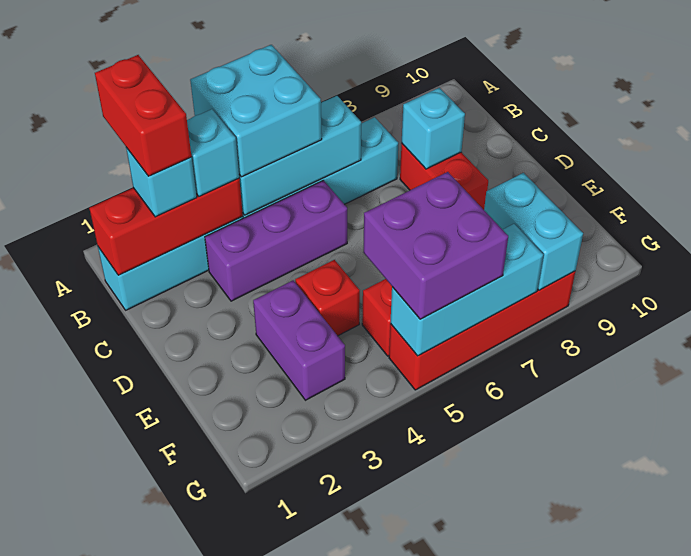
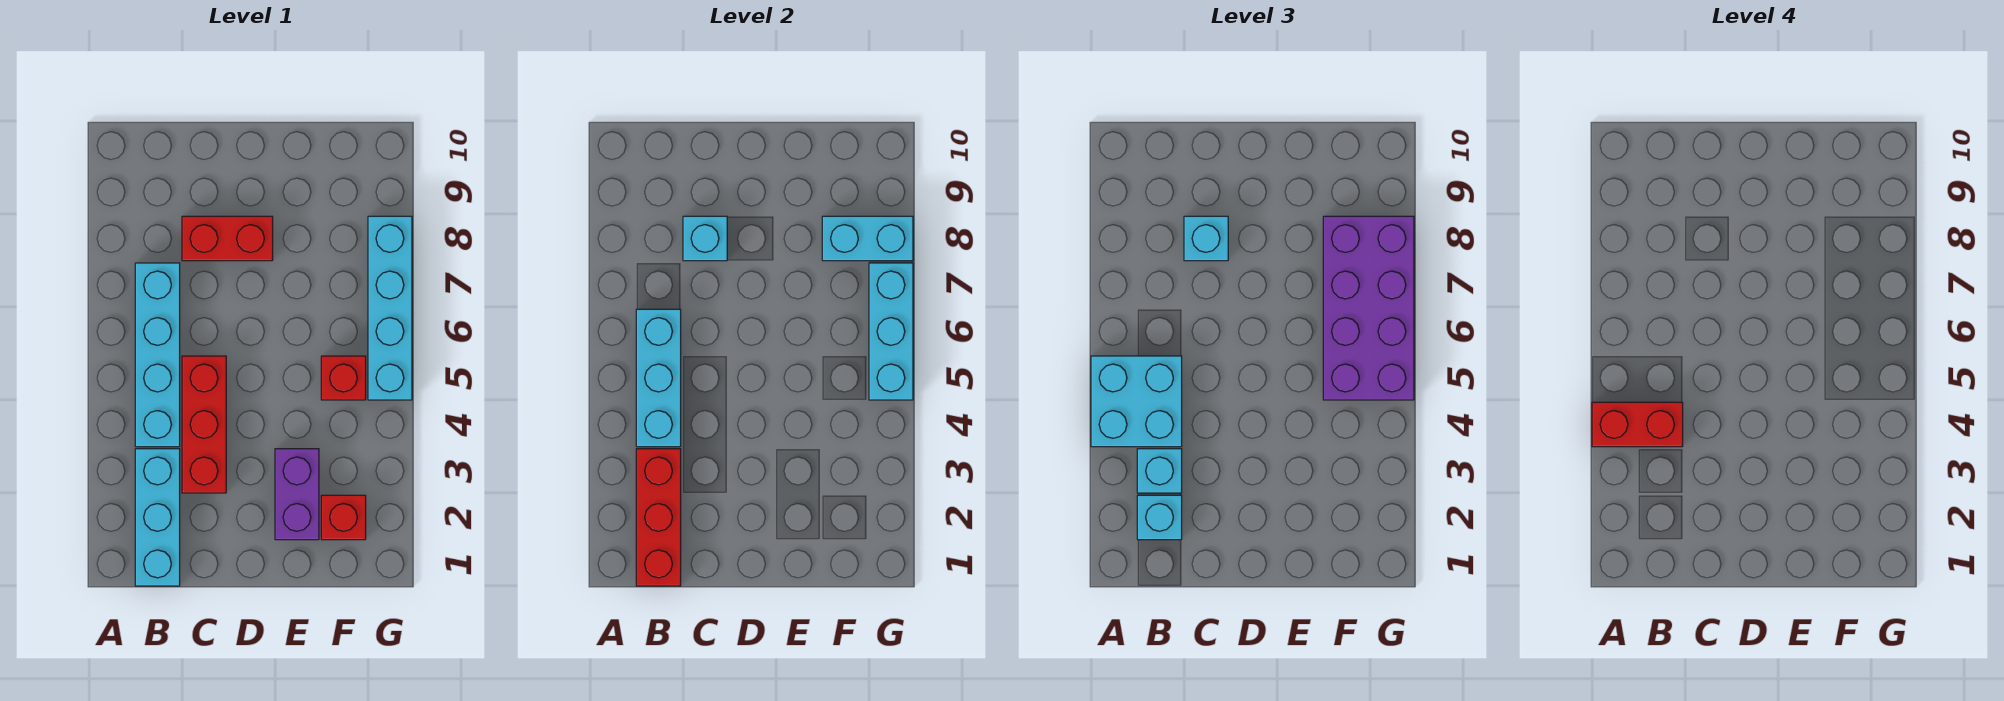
red brick A2:B2 level 4 -> red brick A4:B4 level 4
purple brick C3:C5 level 1 -> red brick C3:C5 level 1
none -> cyan brick C8 level 3
purple brick E3:F3 level 1 -> purple brick E2:E3 level 1
red brick E4 level 1 -> red brick F2 level 1
purple brick F5:G6 level 3 -> purple brick F5:G8 level 3
red brick G5:G8 level 1 -> cyan brick G5:G8 level 1

